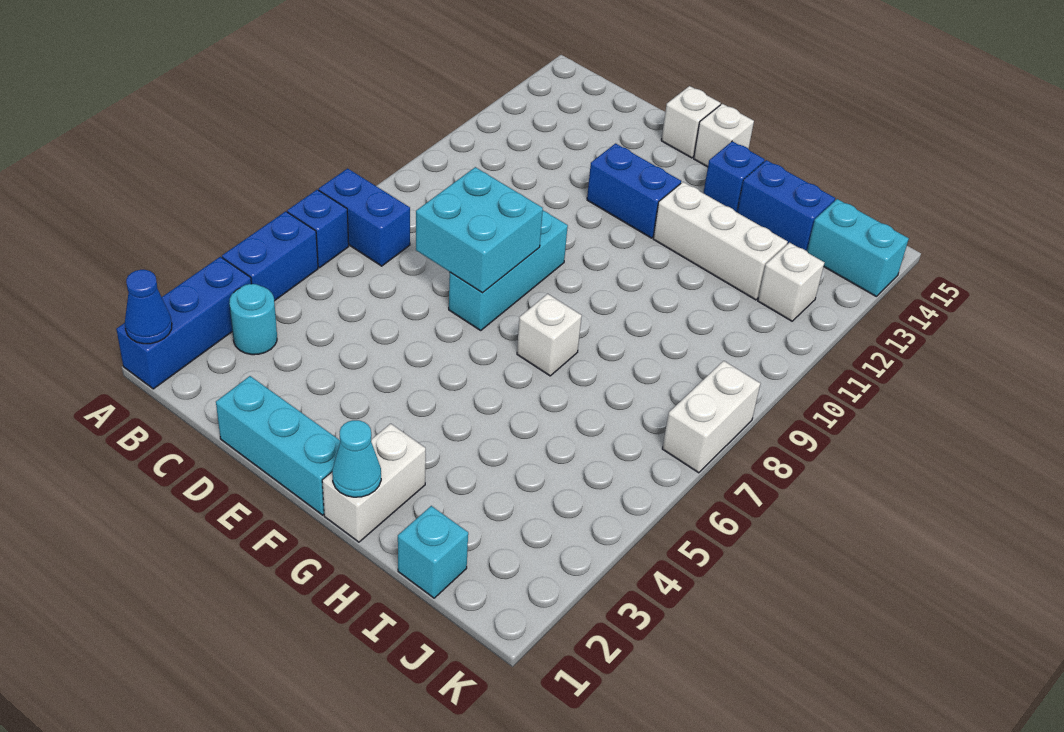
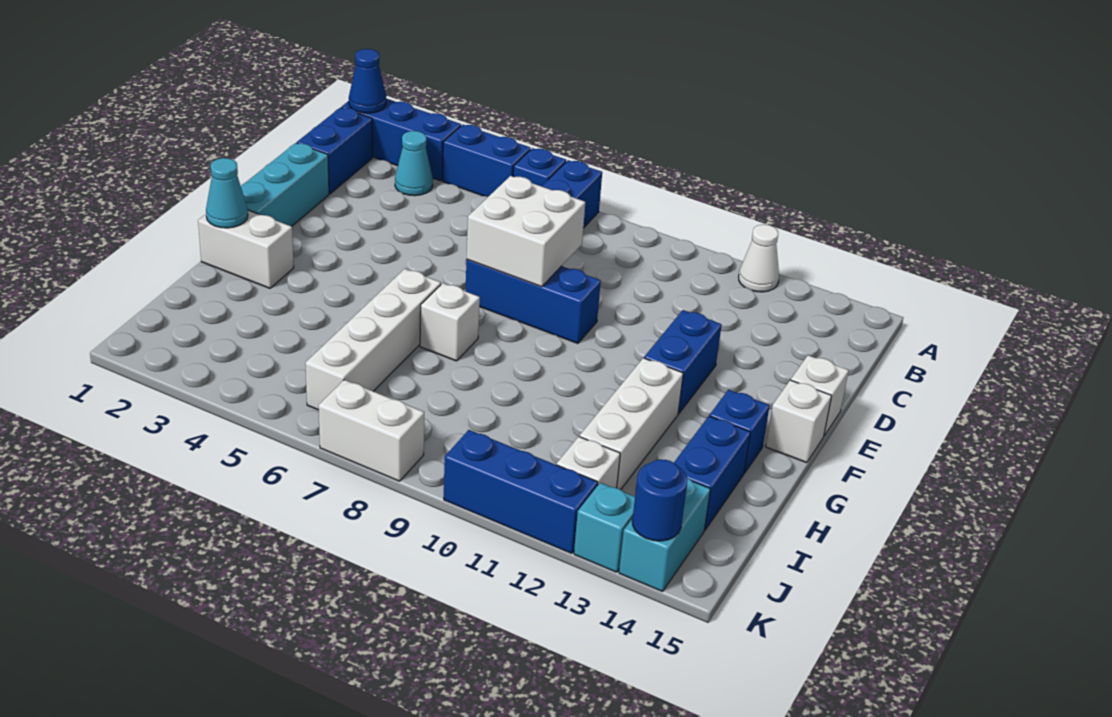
none -> white cone A12 level 1
none -> blue brick B1:C1 level 1
cyan round brick B3 level 1 -> cyan cone B3 level 1
cyan brick D7:E8 level 2 -> white brick D7:E8 level 2
cyan brick E7:E9 level 1 -> blue brick E7:E9 level 1
none -> white brick G6:J6 level 1
cyan brick I1 level 1 -> cyan brick K13 level 1
none -> blue brick K10:K12 level 1
none -> blue round brick K14 level 2

